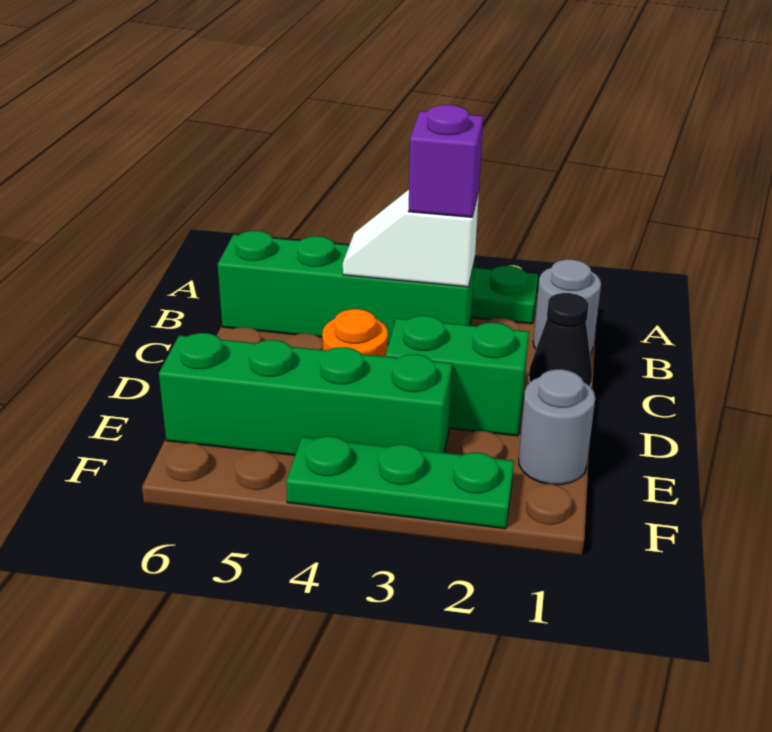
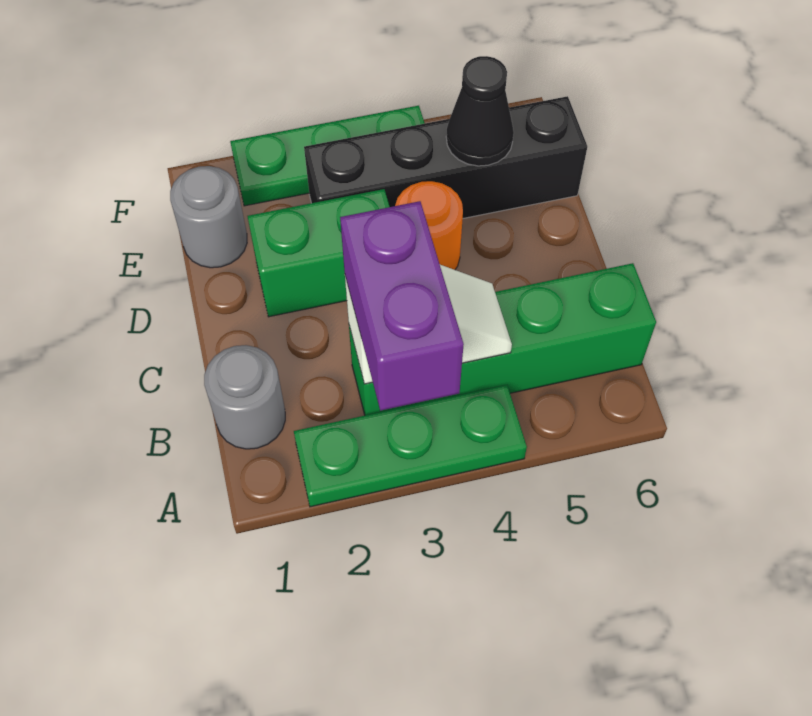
purple brick B3 level 3 -> purple brick A3:B3 level 3
black cone C1 level 1 -> black cone E5 level 2
green brick E3:E6 level 1 -> black brick E3:E6 level 1

